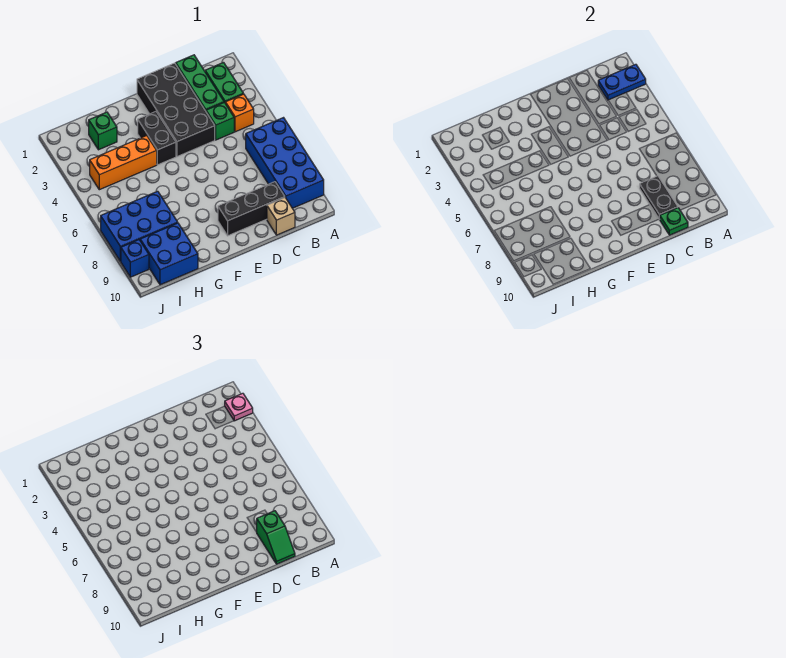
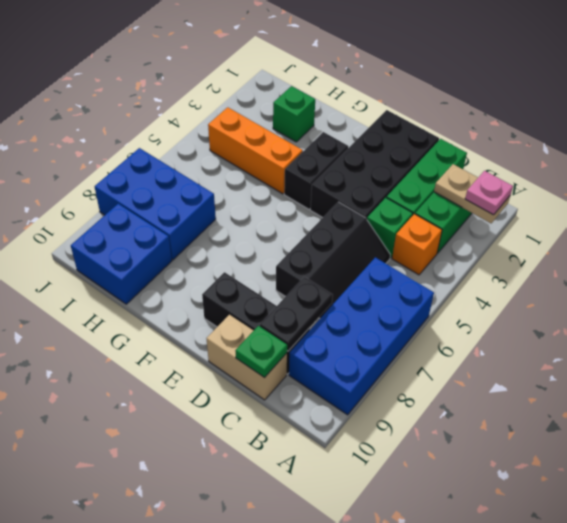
blue plate A2:B2 level 2 -> tan plate A2:B2 level 2
none -> black slope C5:D7 level 1 top D
green slope C9:C10 level 3 top 9 -> none
tan brick C10 level 1 -> tan brick C10:D10 level 1
blue brick J9 level 1 -> none

